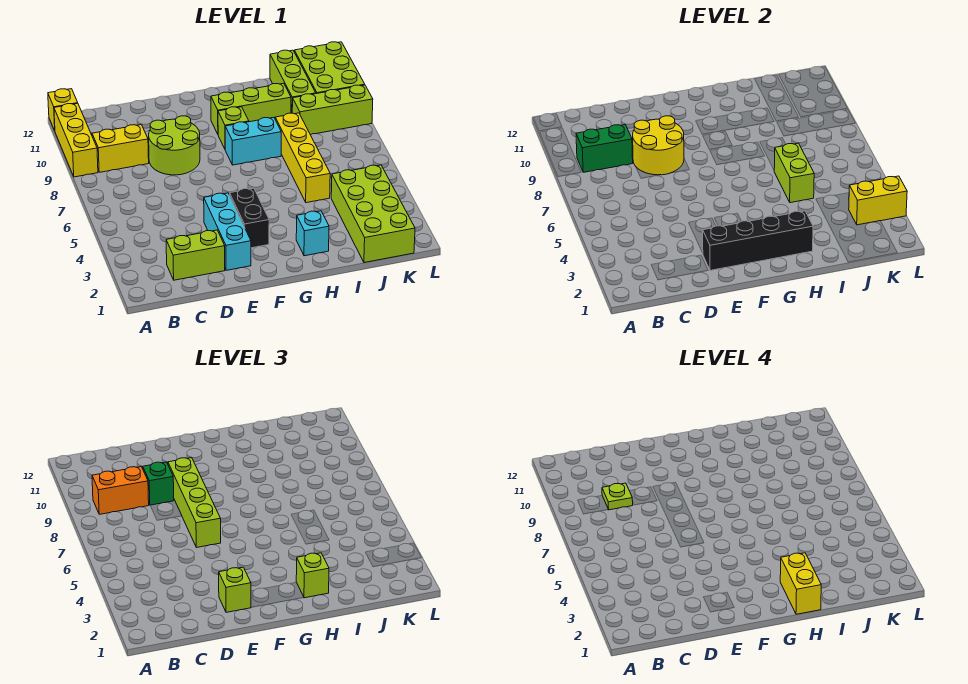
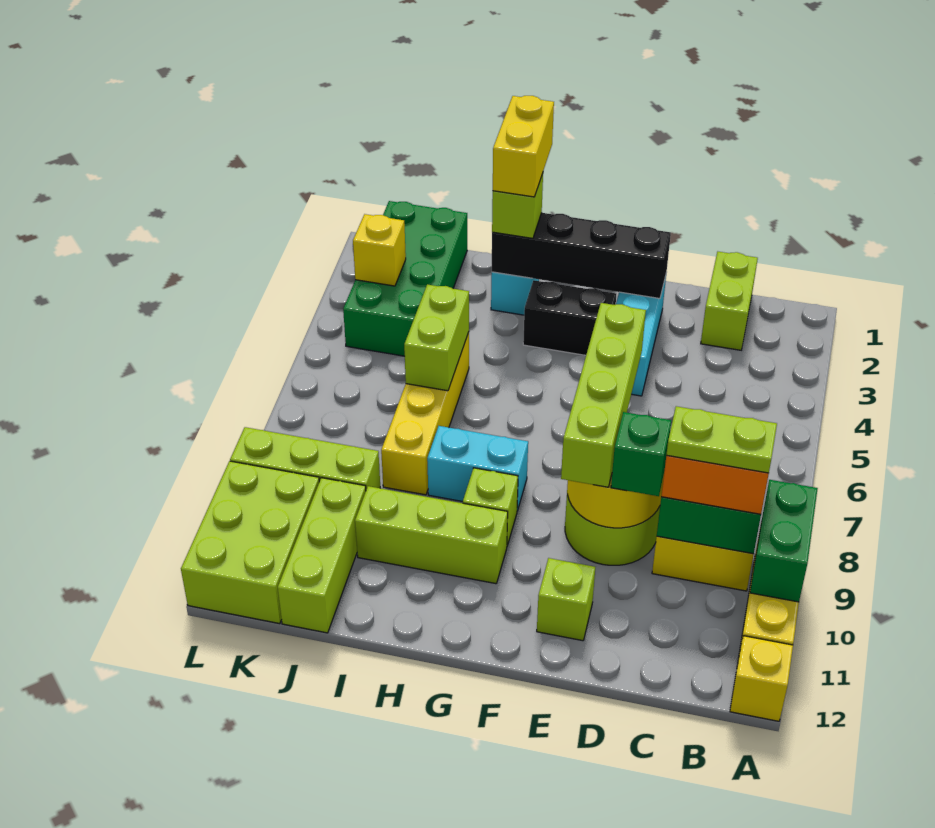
none -> green brick A9:A10 level 2
lime brick C2:D2 level 1 -> lime brick C1:C2 level 1
lime plate C9 level 4 -> lime plate B9:C9 level 4
lime brick E2 level 3 -> lime brick E11 level 1
black brick F3:F4 level 1 -> black brick F3:G3 level 1
lime brick J1:K4 level 1 -> green brick J1:K4 level 1
yellow brick K3:L3 level 2 -> yellow brick K3 level 2

